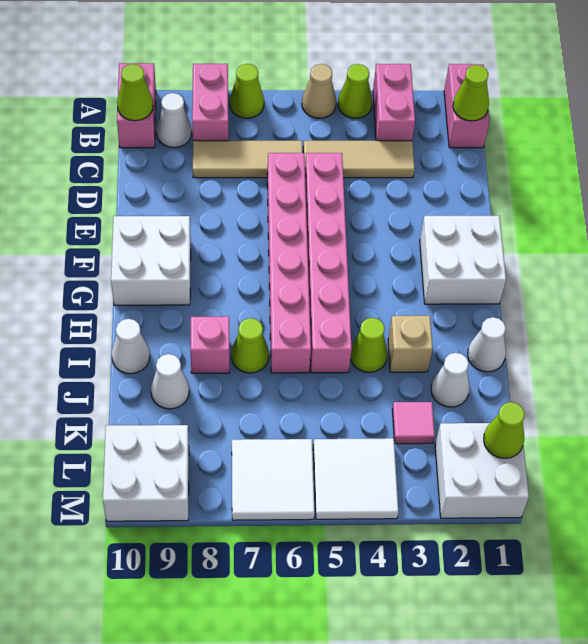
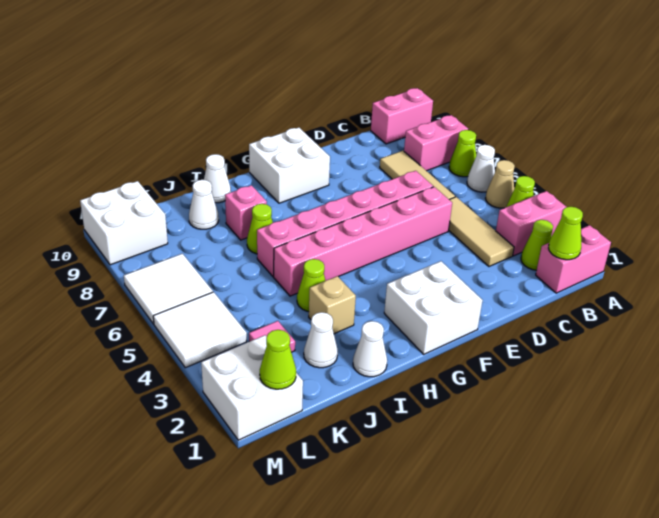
white cone B9 level 1 -> white cone A6 level 1
lime cone B10 level 2 -> lime cone B2 level 1

